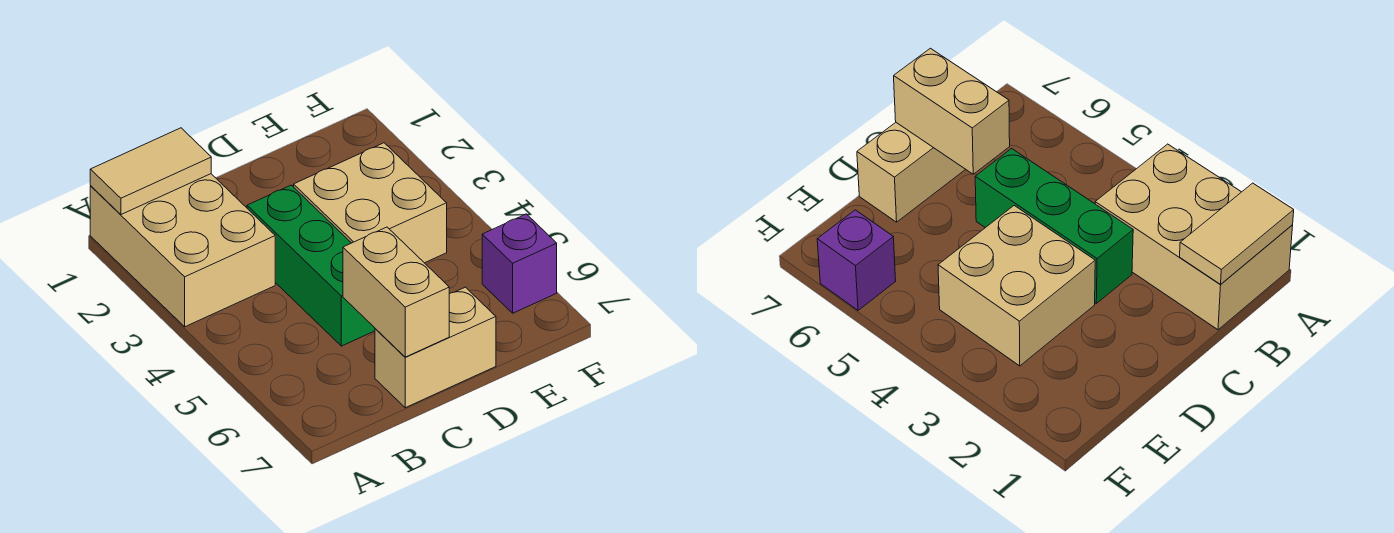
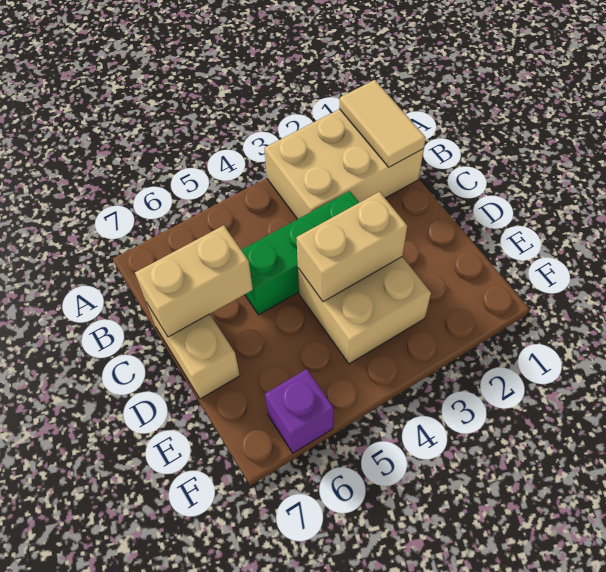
none -> tan brick D3:D4 level 2

